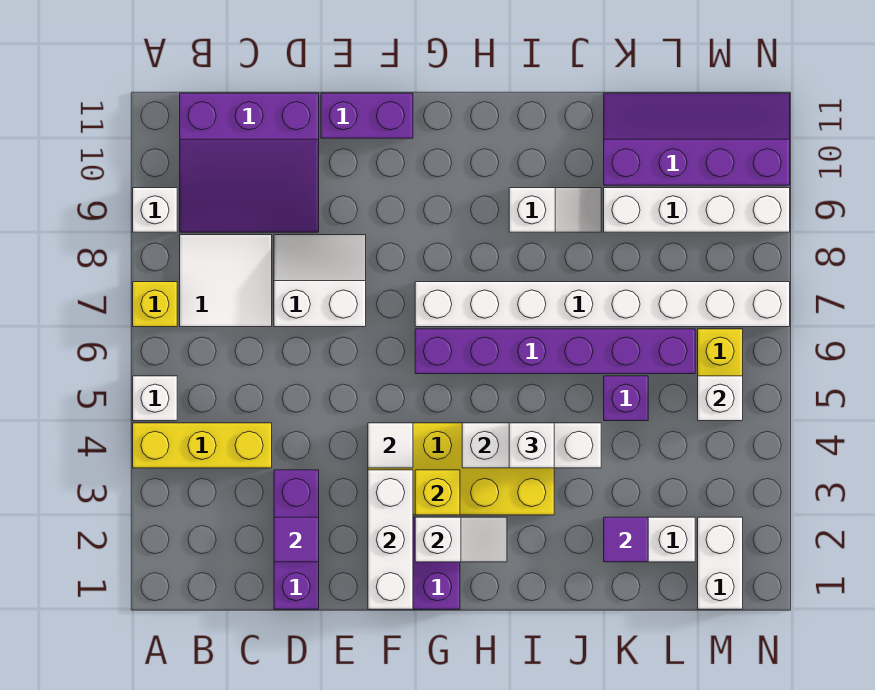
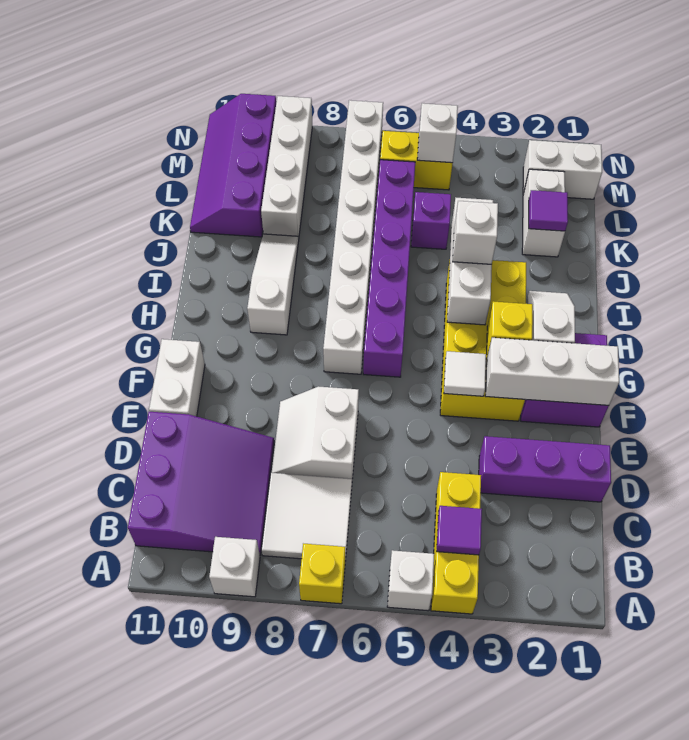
purple tile D2 level 2 -> purple tile B4 level 2
purple brick E11:F11 level 1 -> white brick E11:F11 level 1
white slope I9:J9 level 1 top I -> white slope H9:J9 level 1 top H

